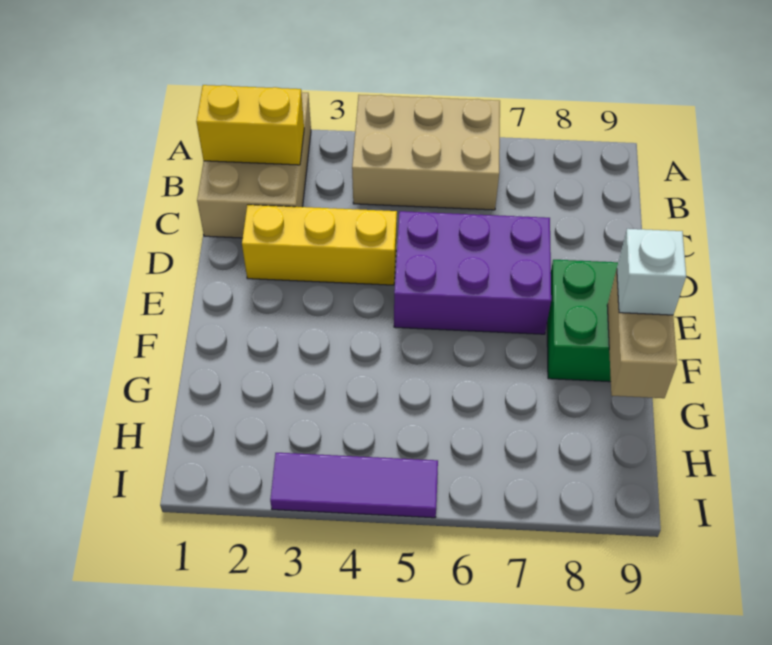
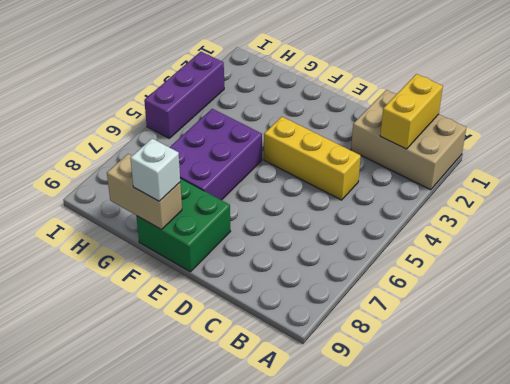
tan brick A4:B6 level 1 -> none
yellow brick D2:D4 level 1 -> yellow brick C4:E4 level 1
purple brick D5:E7 level 1 -> purple brick F5:G7 level 1
purple tile I3:I5 level 1 -> purple brick I3:I5 level 1

